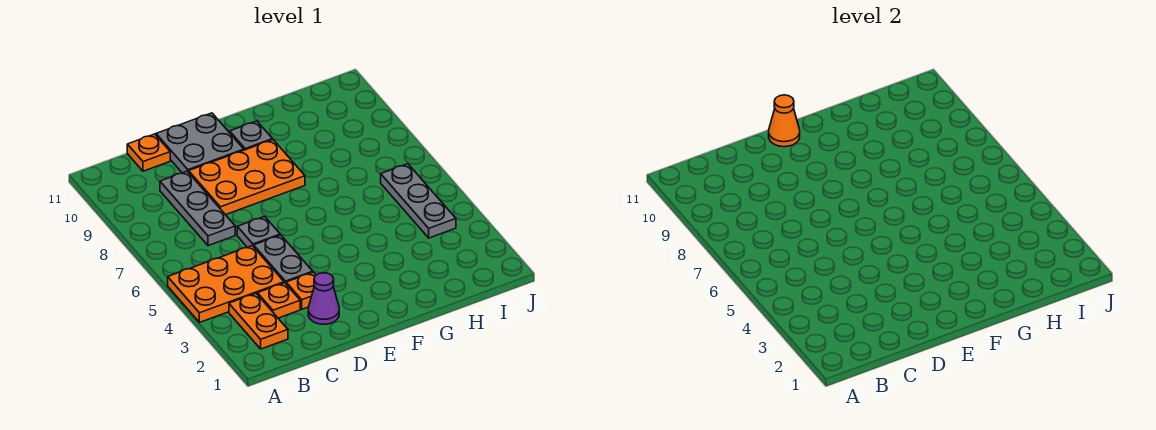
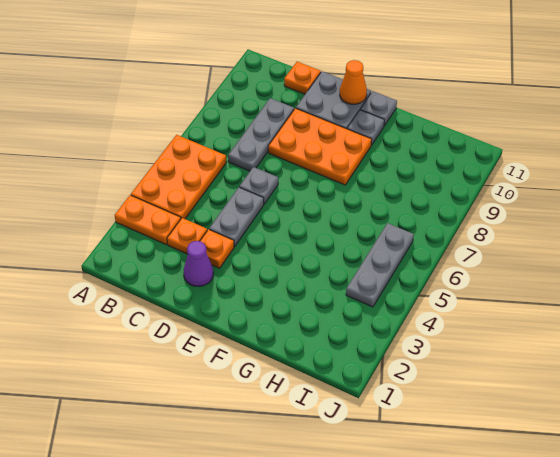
orange plate A4:C5 level 1 -> orange plate A4:B6 level 1
orange plate B2:B3 level 1 -> orange plate A3:B3 level 1
none -> grey plate F11 level 1

